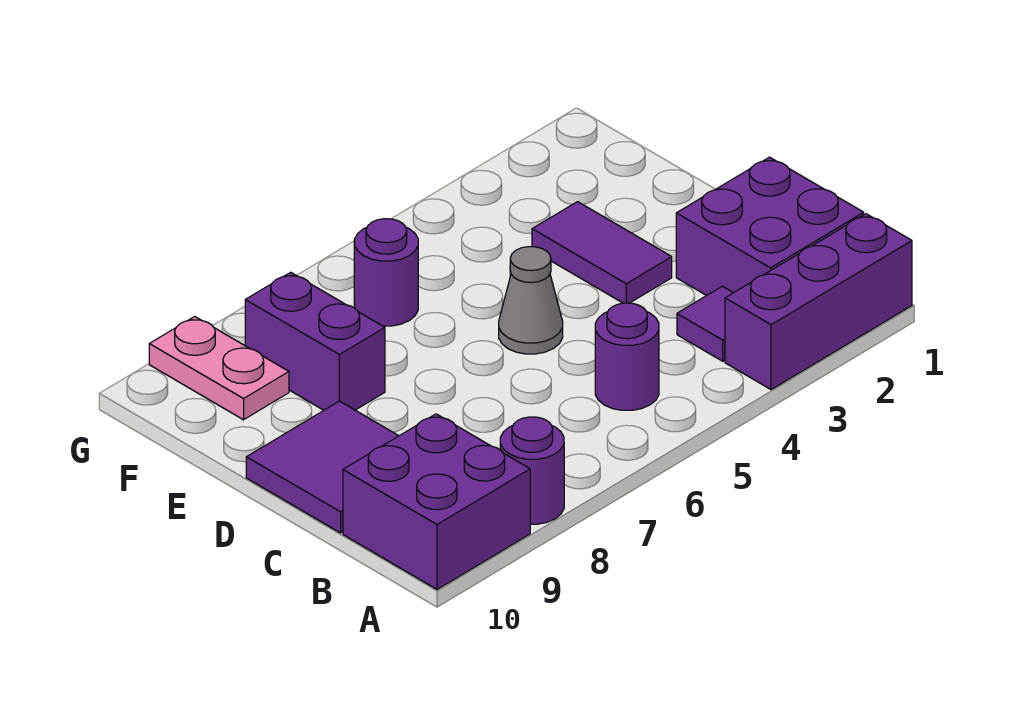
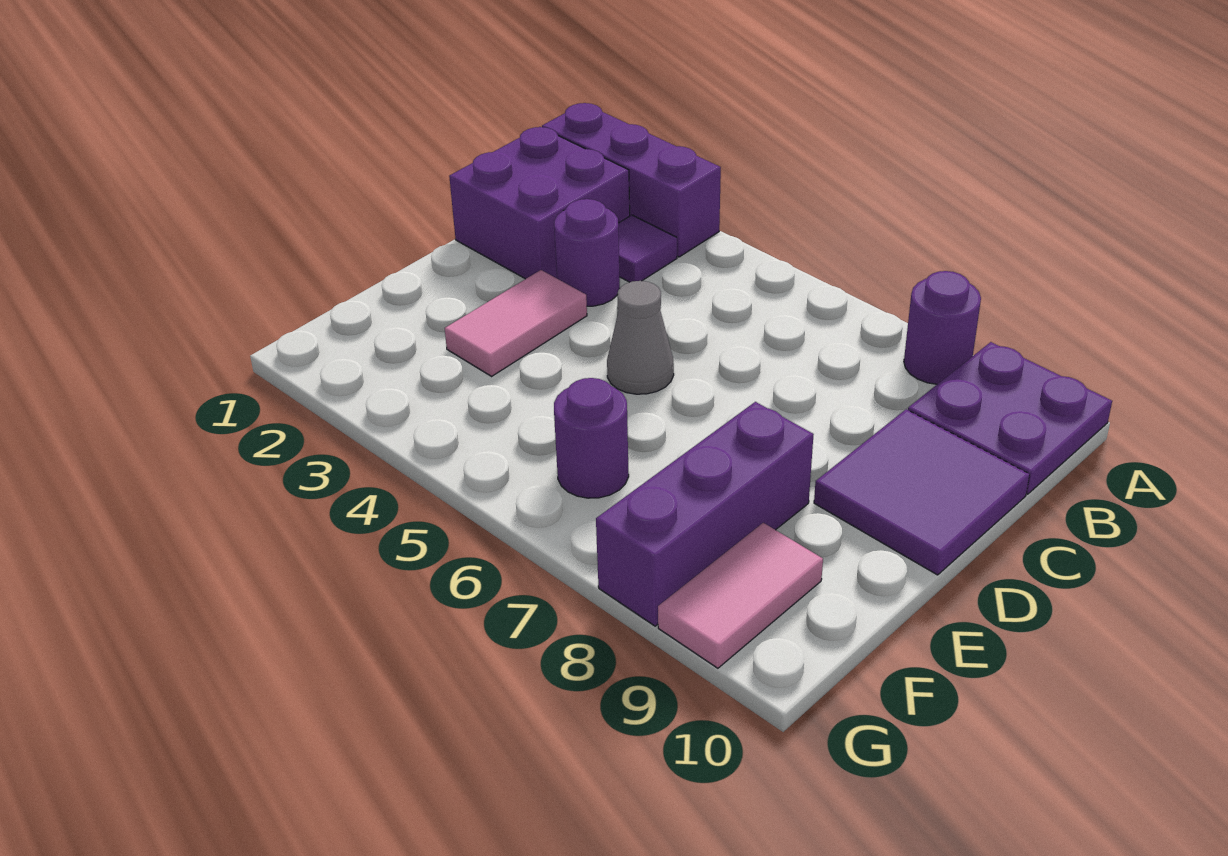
purple brick A9:B10 level 1 -> purple plate A9:B10 level 1
purple round brick B5 level 1 -> purple round brick C3 level 1
purple tile D3:E3 level 1 -> pink tile D3:E3 level 1
purple brick E8:F8 level 1 -> purple brick E8:G8 level 1
pink plate F9:G9 level 1 -> pink tile F9:G9 level 1

